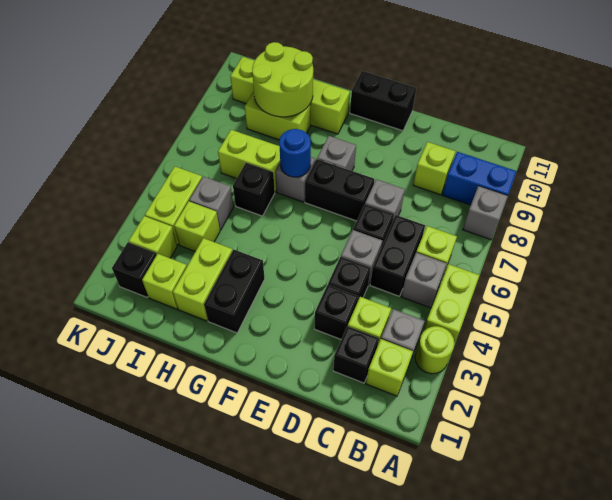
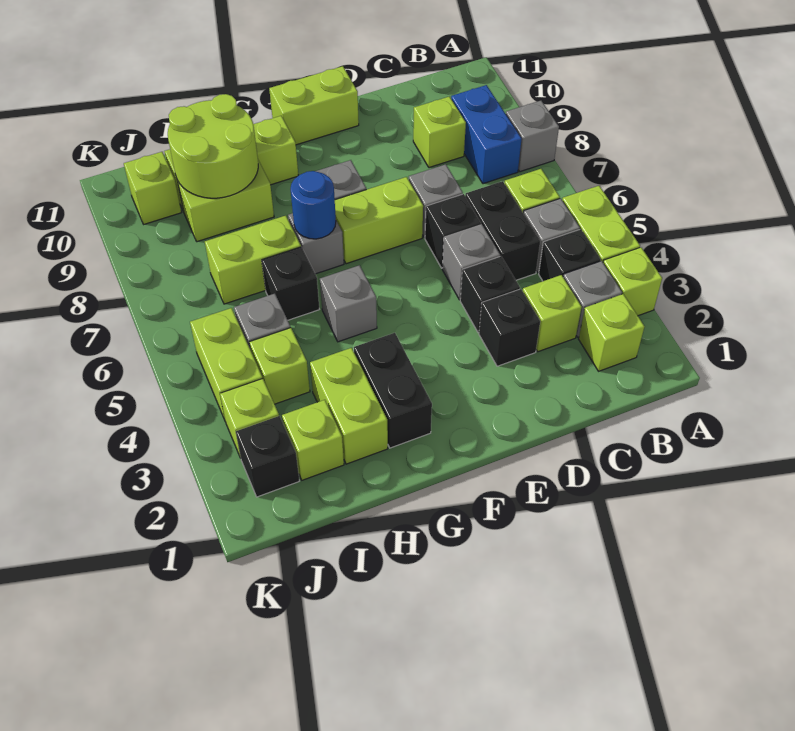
lime round brick A3 level 1 -> lime brick A3 level 1
blue brick A9:B9 level 1 -> blue brick B8:B9 level 1
black brick C2 level 1 -> black brick B4 level 1
black brick E7:F7 level 1 -> lime brick E7:F7 level 1
black brick E11:F11 level 1 -> lime brick E11:F11 level 1
none -> grey brick G5 level 1

